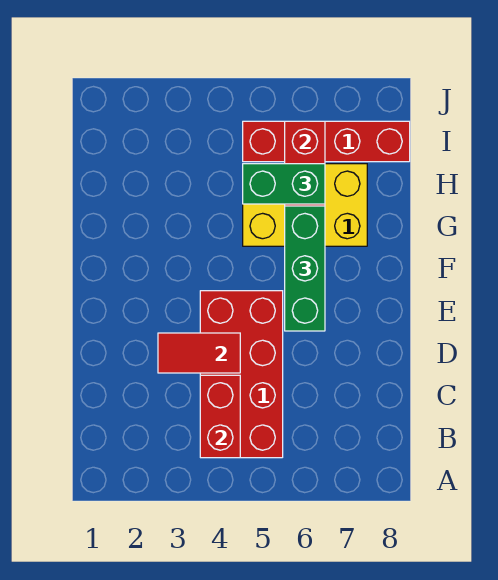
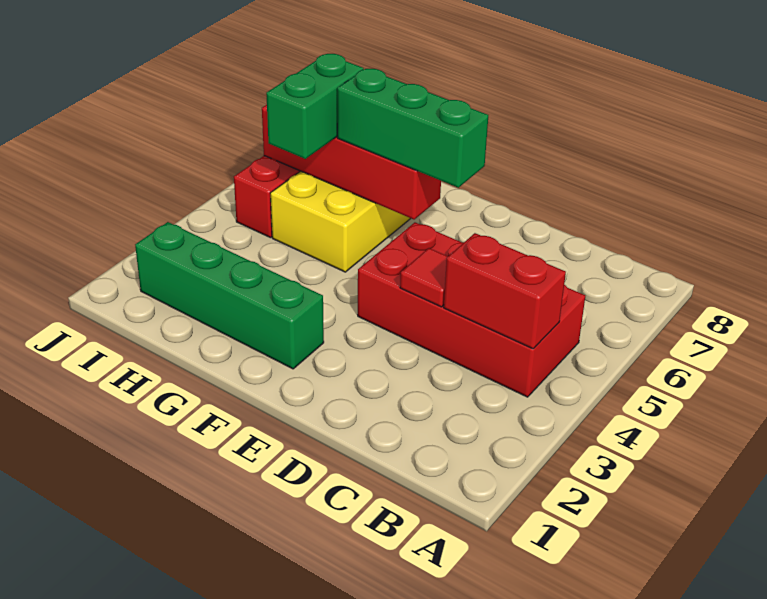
red tile D3:D4 level 2 -> red tile D4 level 2
none -> green brick F2:I2 level 1

